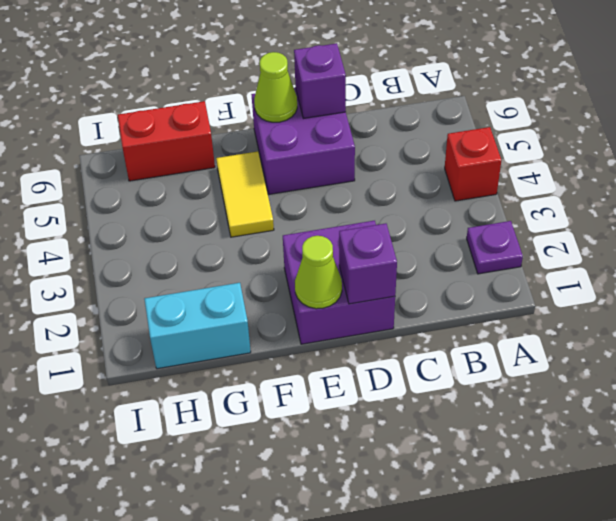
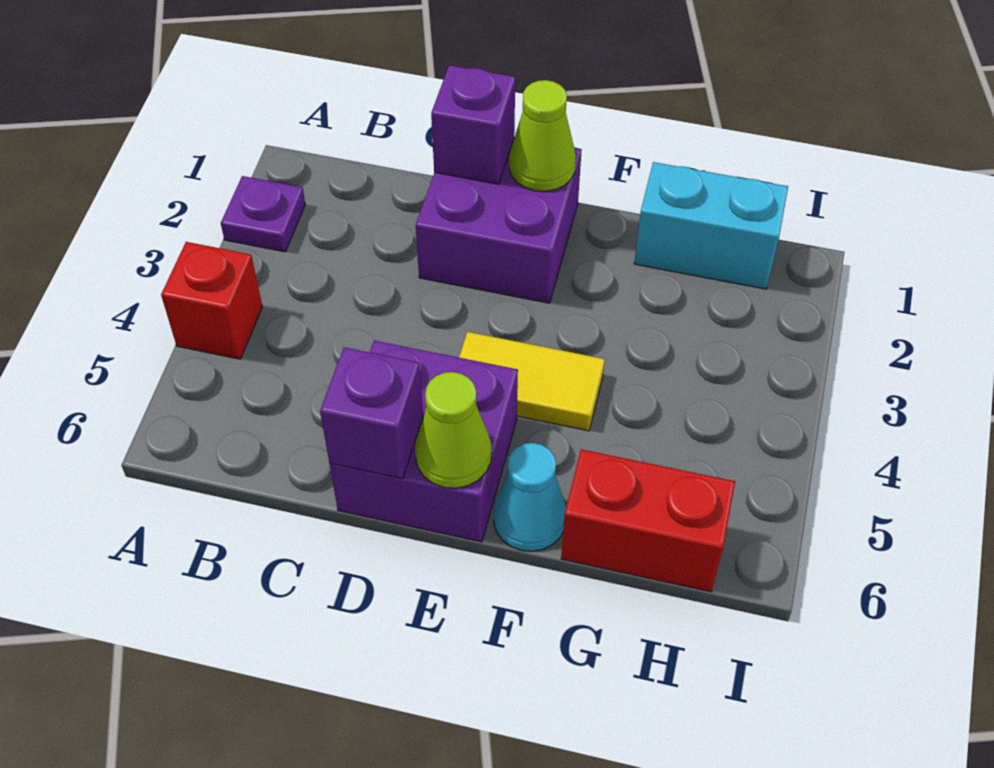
yellow tile F4:F5 level 1 -> yellow tile E4:F4 level 1
none -> cyan cone F6 level 1

